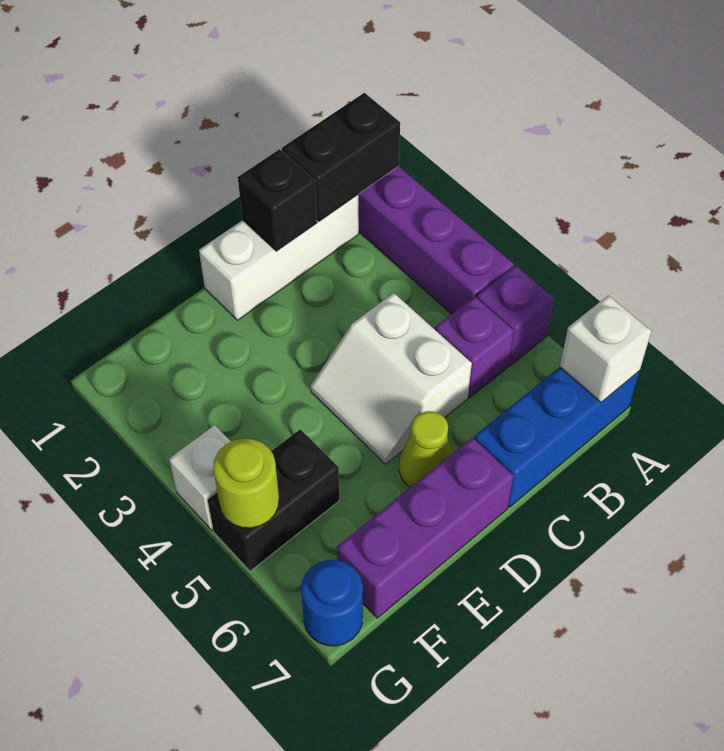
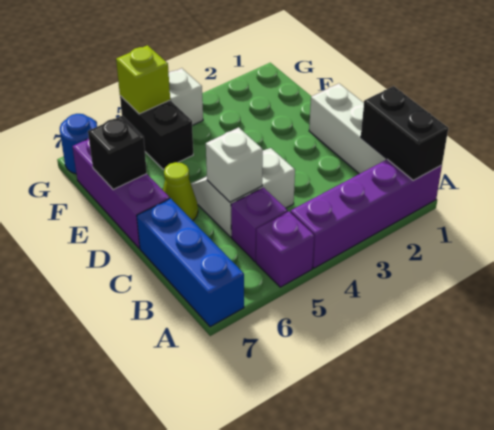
white brick A7 level 2 -> white brick C5 level 2
black brick C1 level 2 -> black brick E7 level 2
lime round brick G5 level 2 -> lime brick G5 level 2

